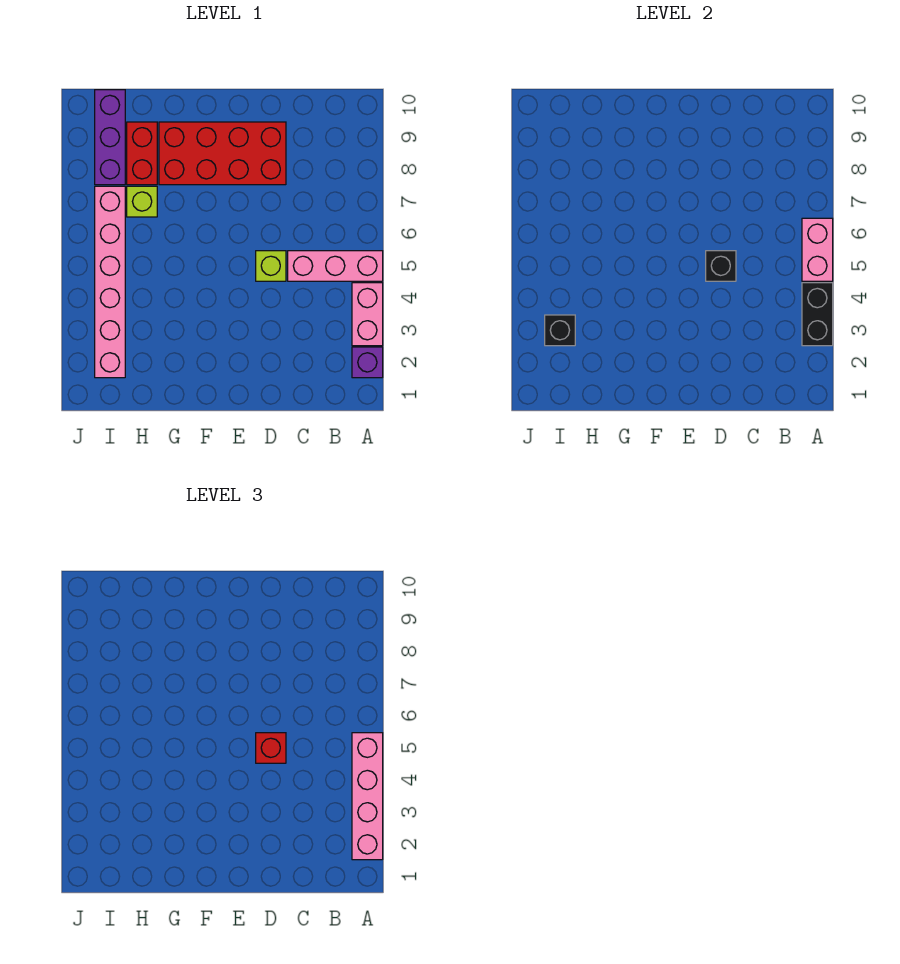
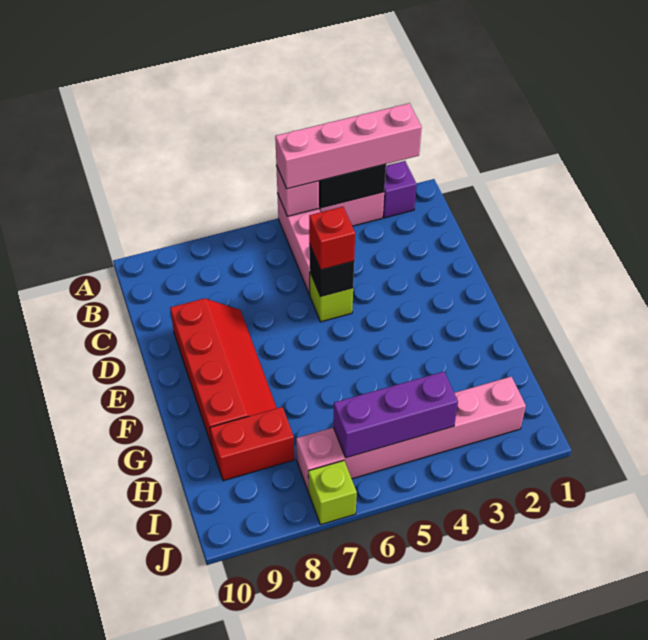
pink brick A5:A6 level 2 -> pink brick A5 level 2
red brick D8:G9 level 1 -> red slope D8:G9 level 1 top 9
lime brick H7 level 1 -> lime brick J7 level 1
black brick I3 level 2 -> none
purple brick I8:I10 level 1 -> purple brick I4:I6 level 2

